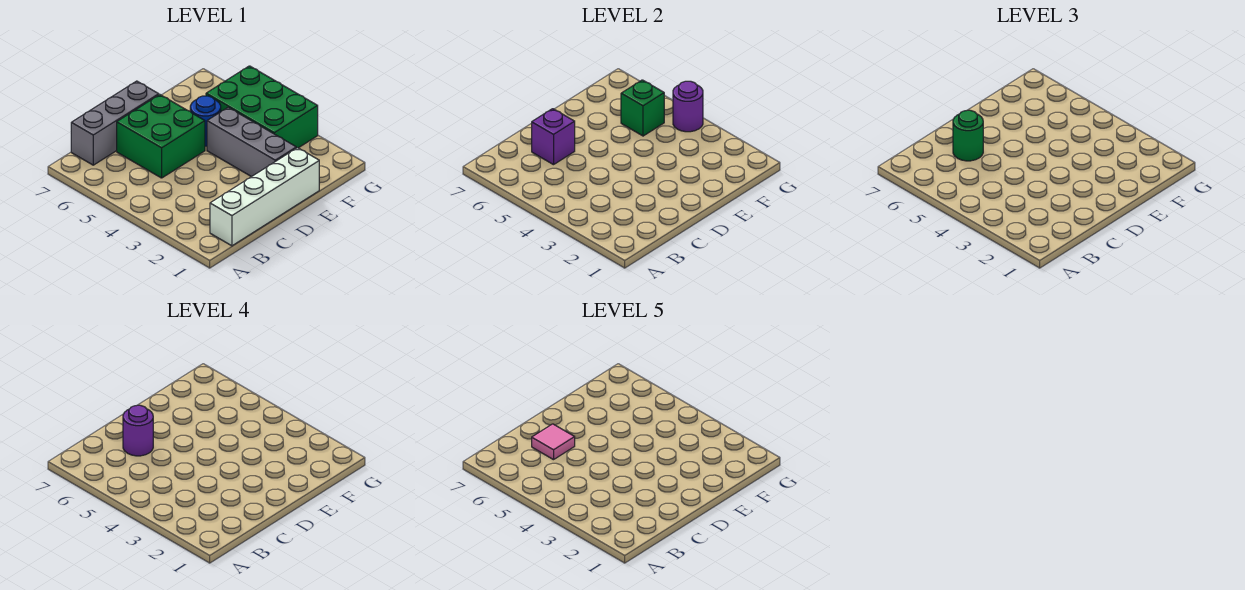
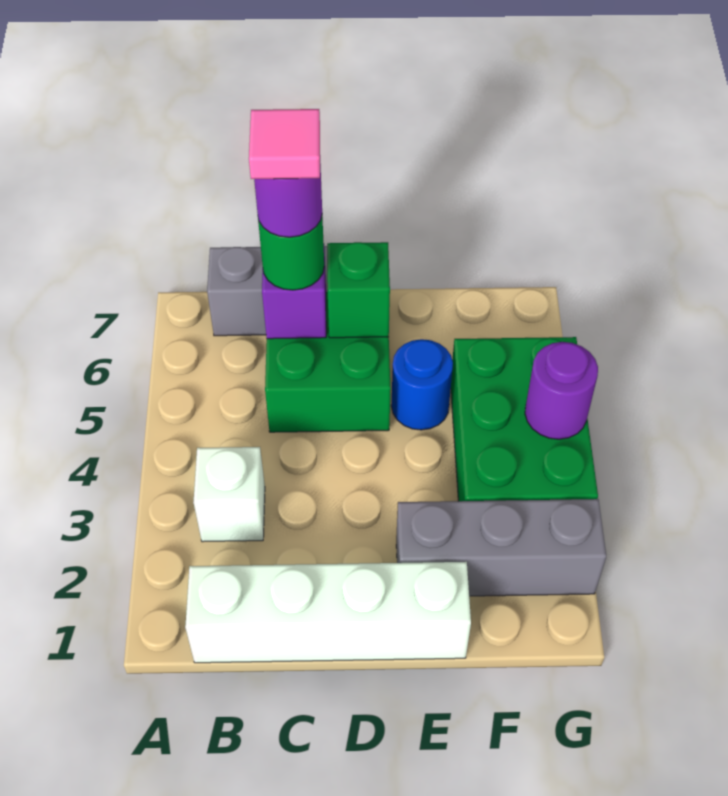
none -> white brick B3 level 1
grey brick E2:E4 level 1 -> grey brick E2:G2 level 1
green brick F5 level 2 -> green brick D6 level 2

